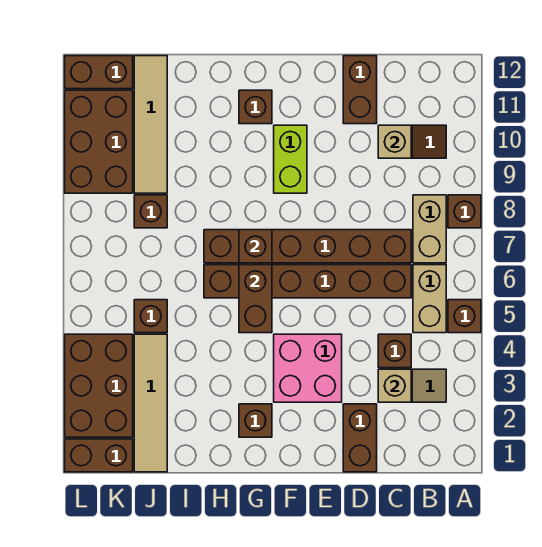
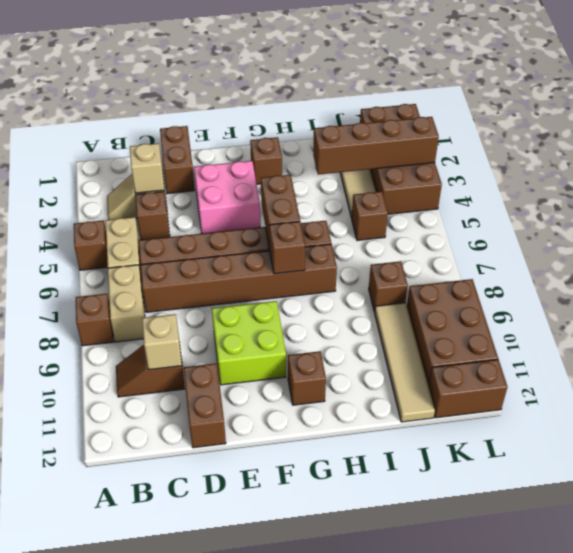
lime brick F9:F10 level 1 -> lime brick E9:F10 level 1
none -> brown brick I3:L3 level 2

